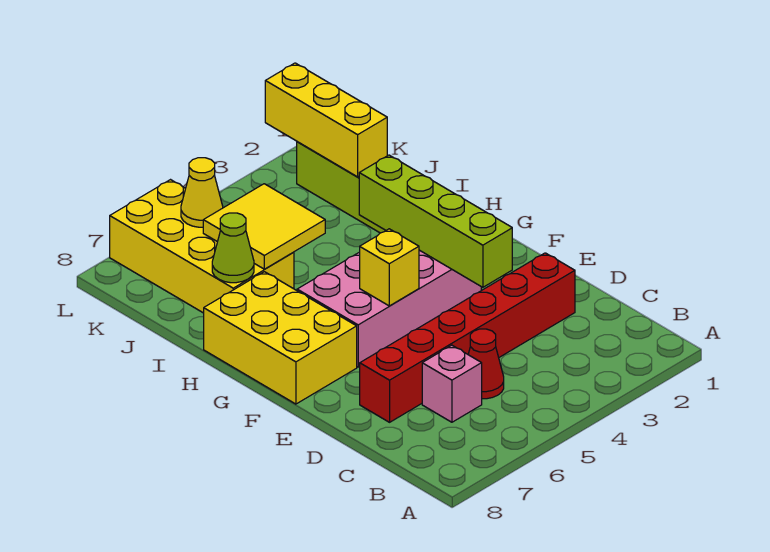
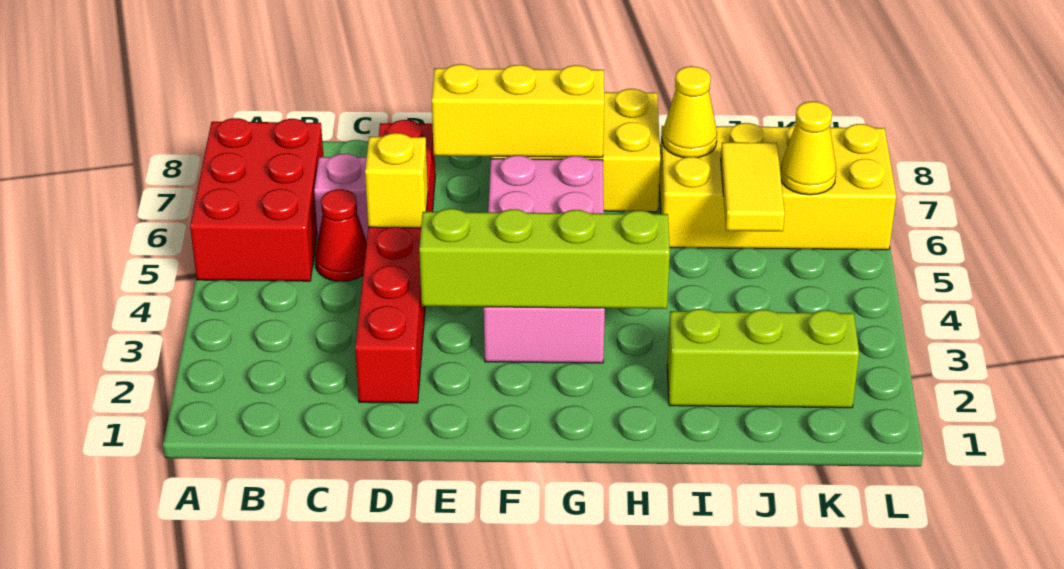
none -> red brick A5:B7 level 1
yellow brick F5 level 2 -> yellow brick D5 level 2
yellow tile I5:J6 level 2 -> yellow tile J5:J6 level 2
lime cone I7 level 2 -> yellow cone I7 level 2
yellow brick J2:L2 level 2 -> yellow brick E7:G7 level 2

